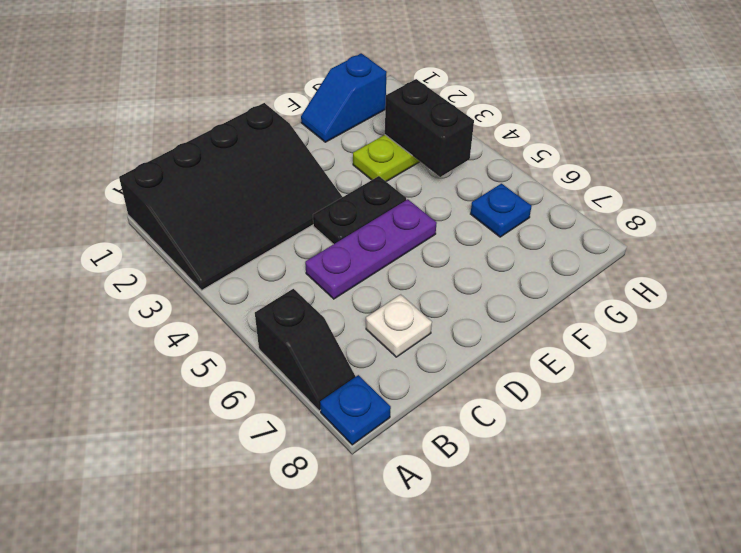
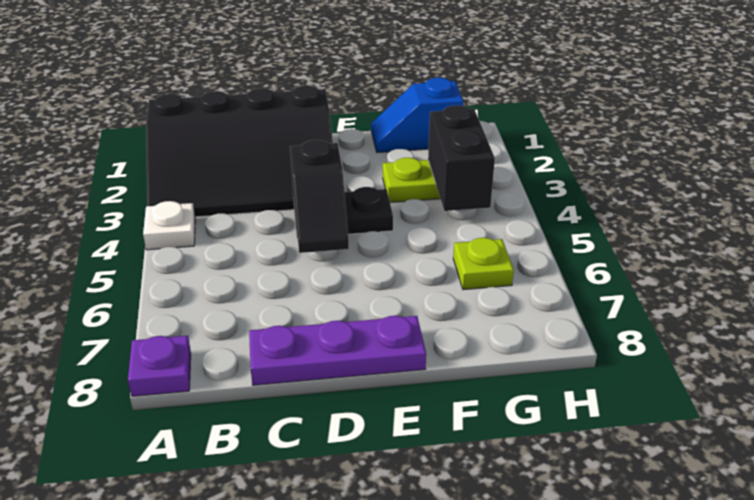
black slope A6:A7 level 1 top 6 -> black slope D4:D5 level 2 top 4
blue plate A8 level 1 -> purple plate A8 level 1
purple plate C5:E5 level 1 -> purple plate C8:E8 level 1
white plate C7 level 1 -> white plate A4 level 1
blue plate G6 level 1 -> lime plate G6 level 1

